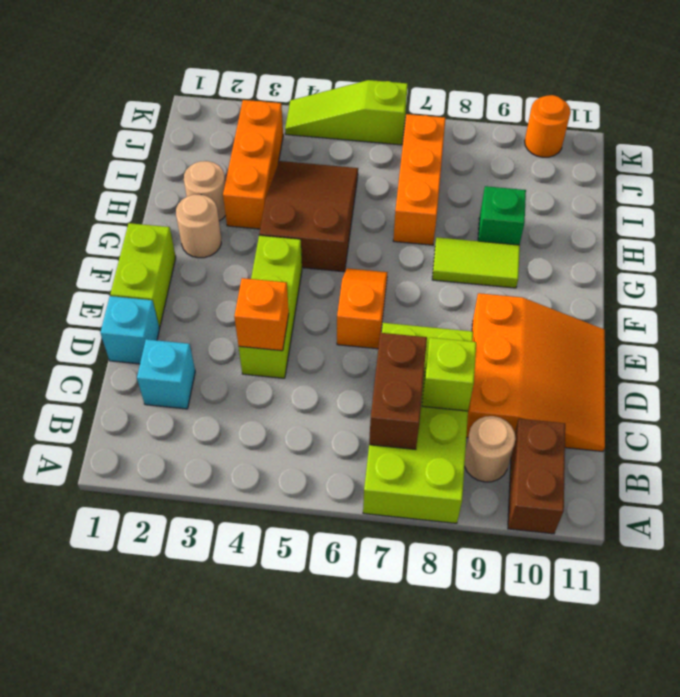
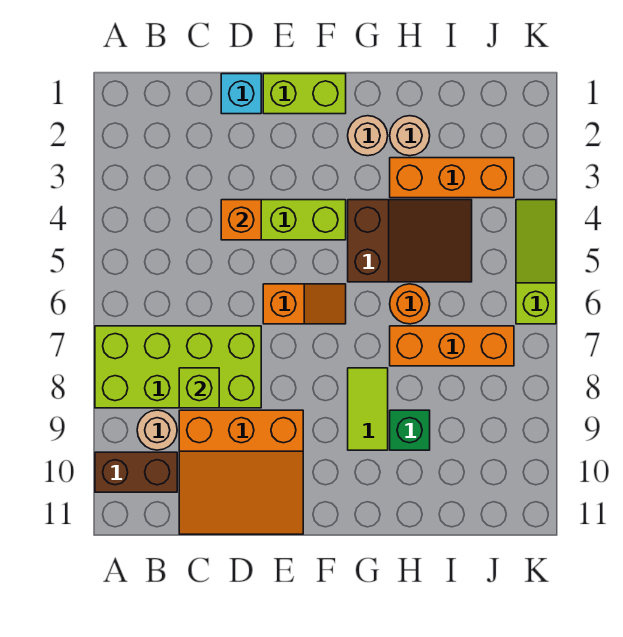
brown brick B7:C7 level 2 -> none
cyan brick C2 level 1 -> none
orange round brick K10 level 1 -> orange round brick H6 level 1

